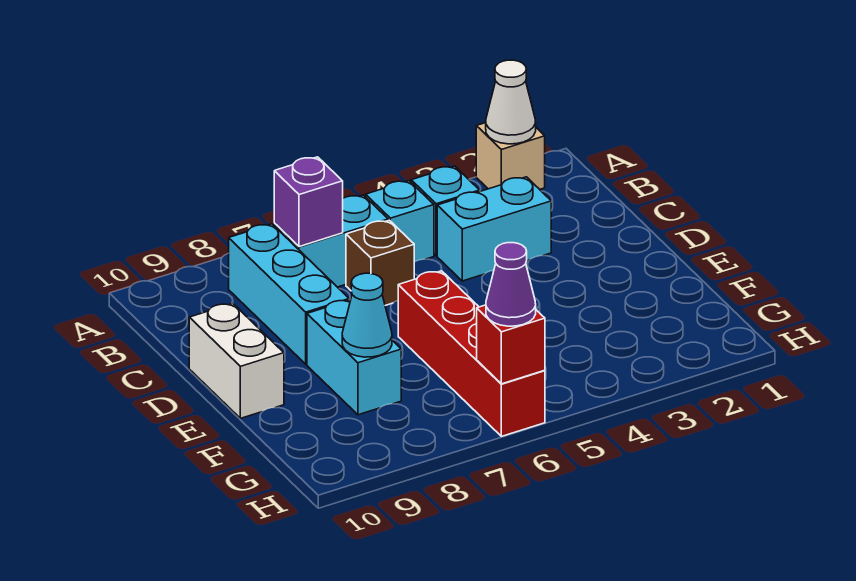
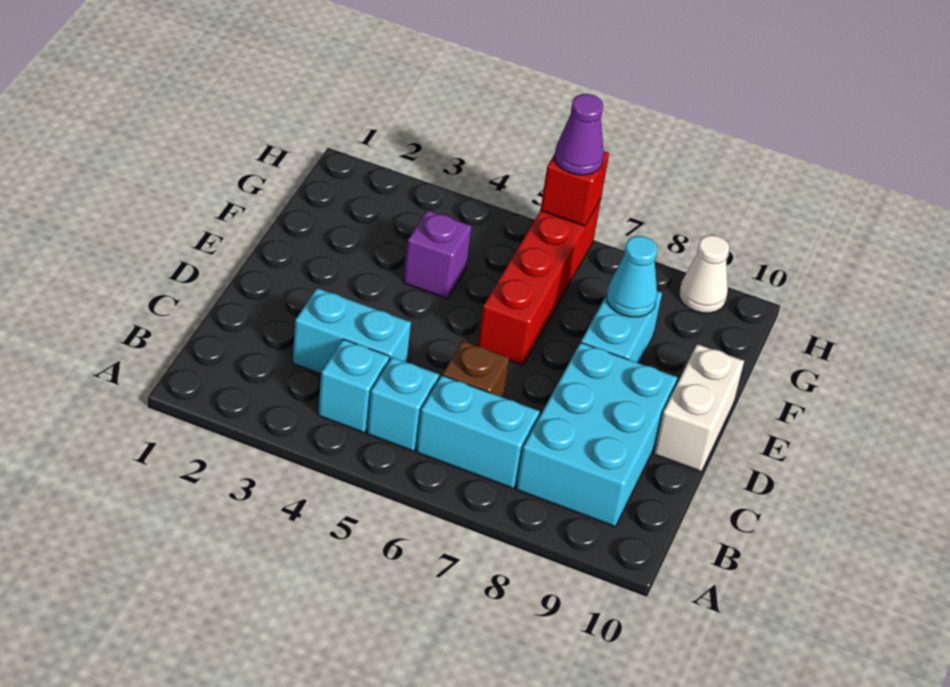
tan brick A2 level 1 -> none
white cone A2 level 2 -> white cone H9 level 1
purple brick B7 level 2 -> purple brick F4 level 1
cyan brick B8:D8 level 1 -> cyan brick B8:D9 level 1

